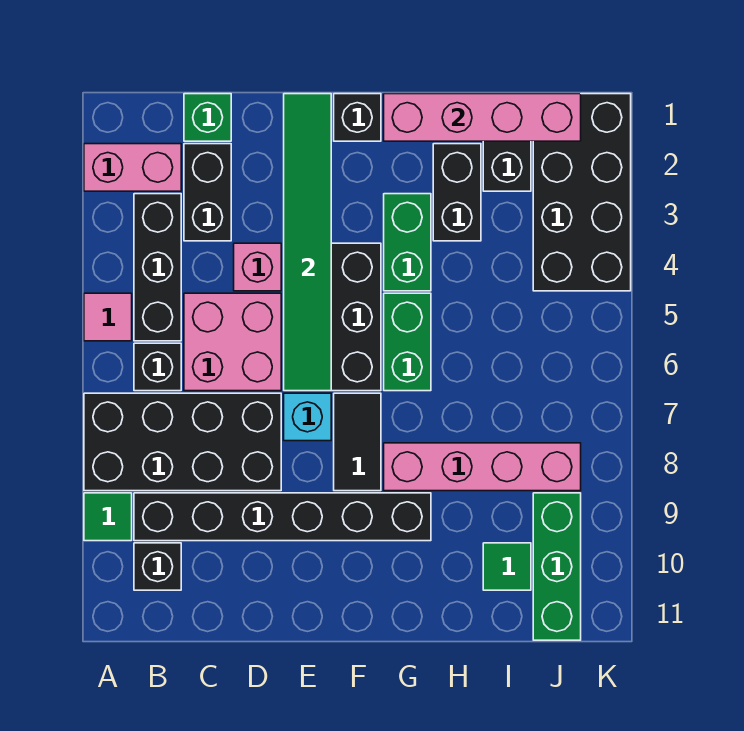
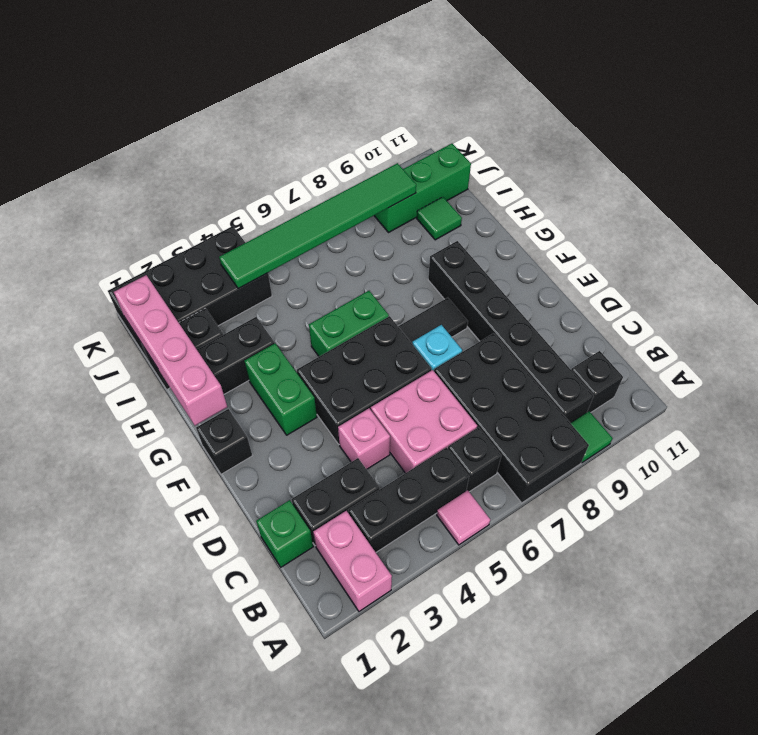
green tile E1:E6 level 2 -> green tile J4:J9 level 2
green brick G3:G4 level 1 -> green brick F3:G3 level 1
pink brick G8:J8 level 1 -> none

